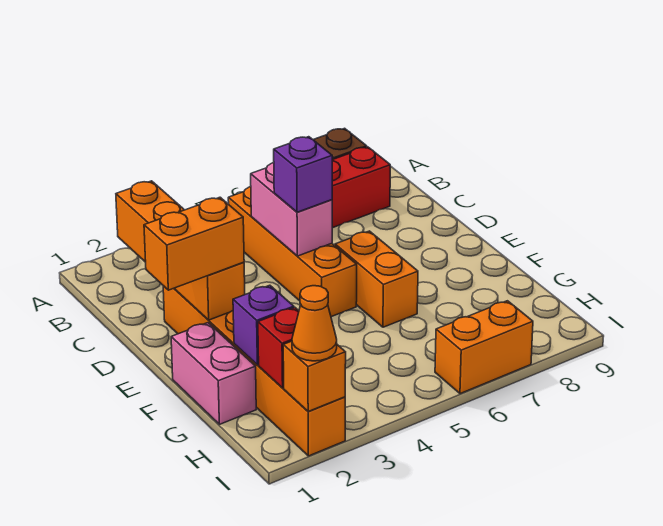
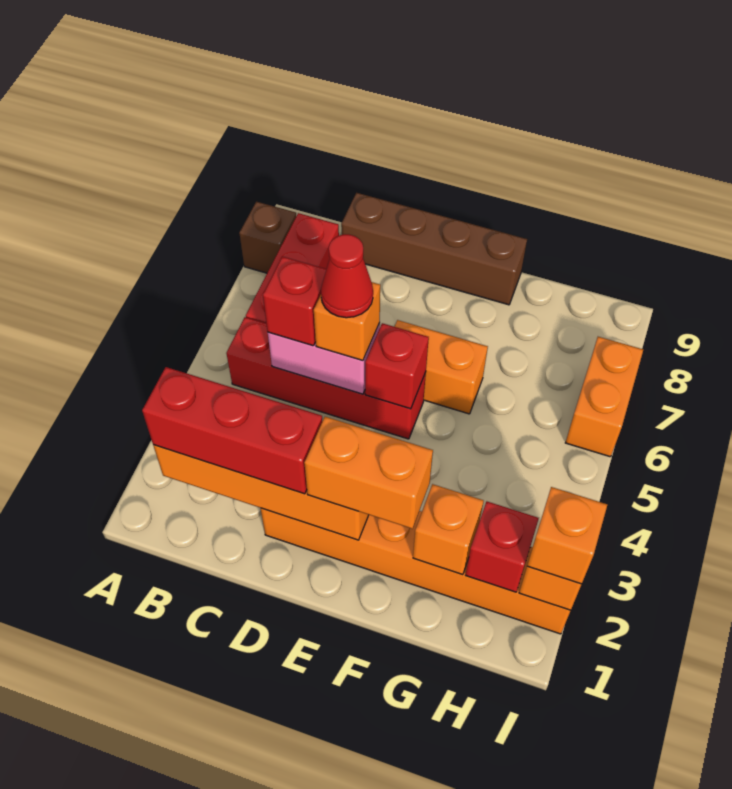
none -> red brick B2:D2 level 3
orange brick B5:E5 level 1 -> red brick B5:E5 level 1
none -> red brick C5 level 3
none -> brown brick C9:F9 level 1
purple brick D5 level 3 -> orange brick D5 level 3
none -> red cone D5 level 4
orange brick E1:E2 level 3 -> orange brick E2:F2 level 3
none -> red brick E5 level 2
pink brick F1:G1 level 1 -> none
purple brick G2 level 2 -> orange brick G2 level 2
orange cone I2 level 3 -> orange brick I2 level 3

